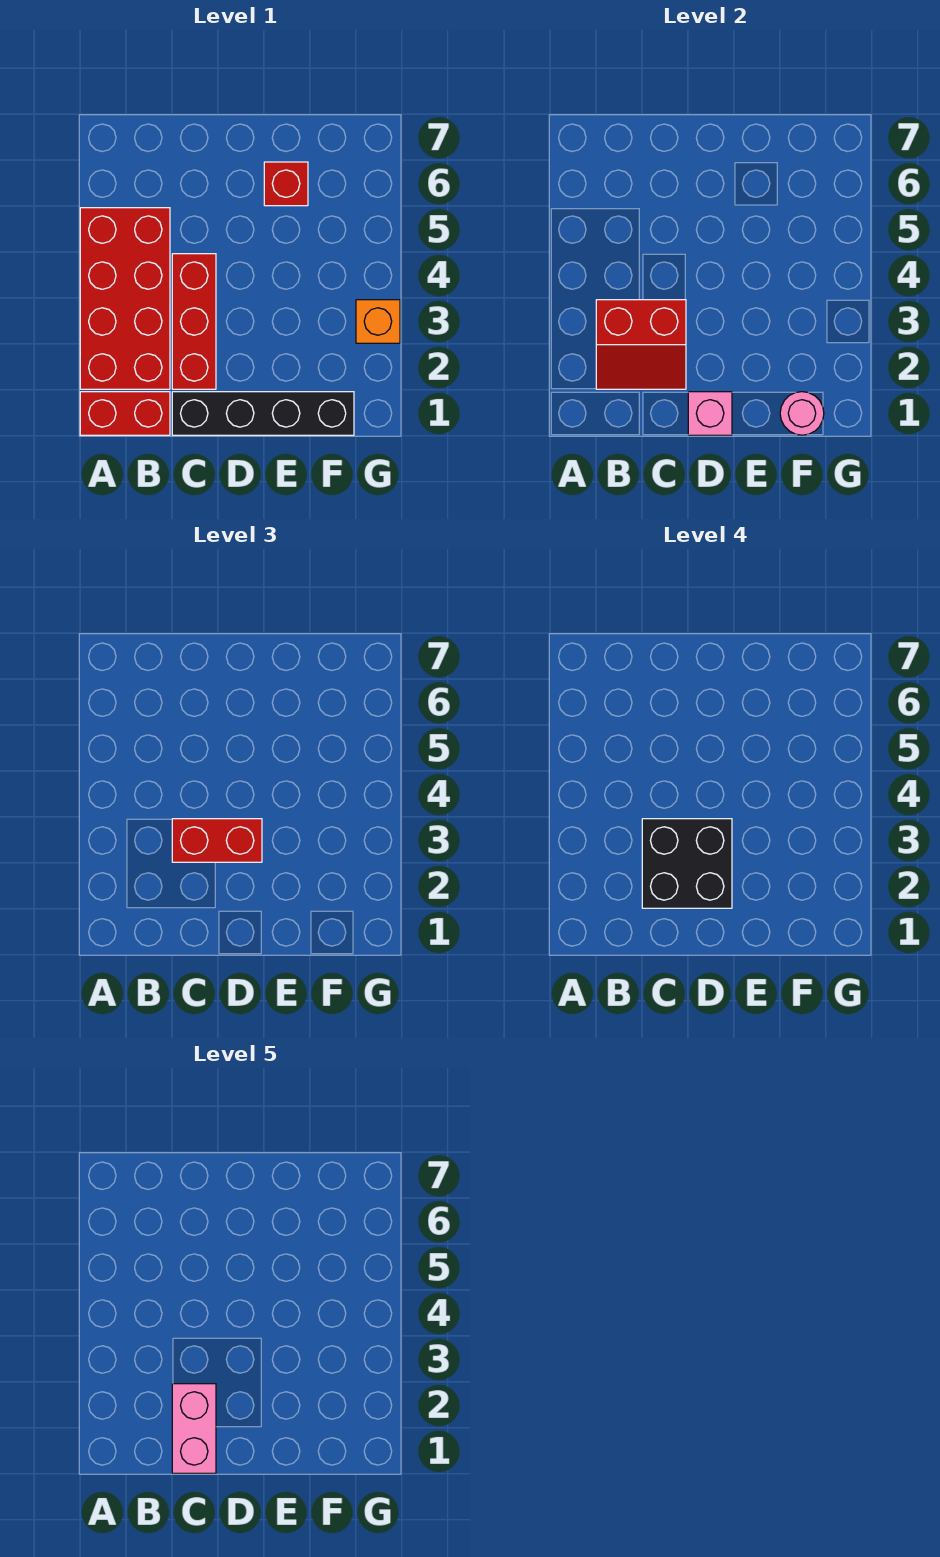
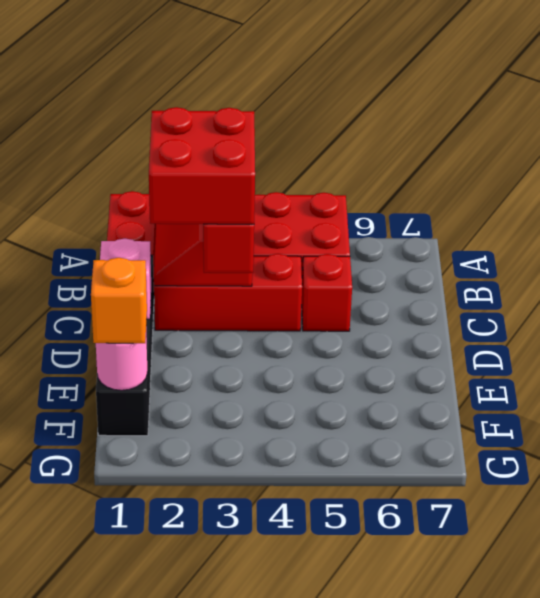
pink brick C1:C2 level 5 -> none
black brick C2:D3 level 4 -> red brick C2:D3 level 4
red brick E6 level 1 -> red brick C5 level 1
orange brick G3 level 1 -> orange brick F1 level 3

